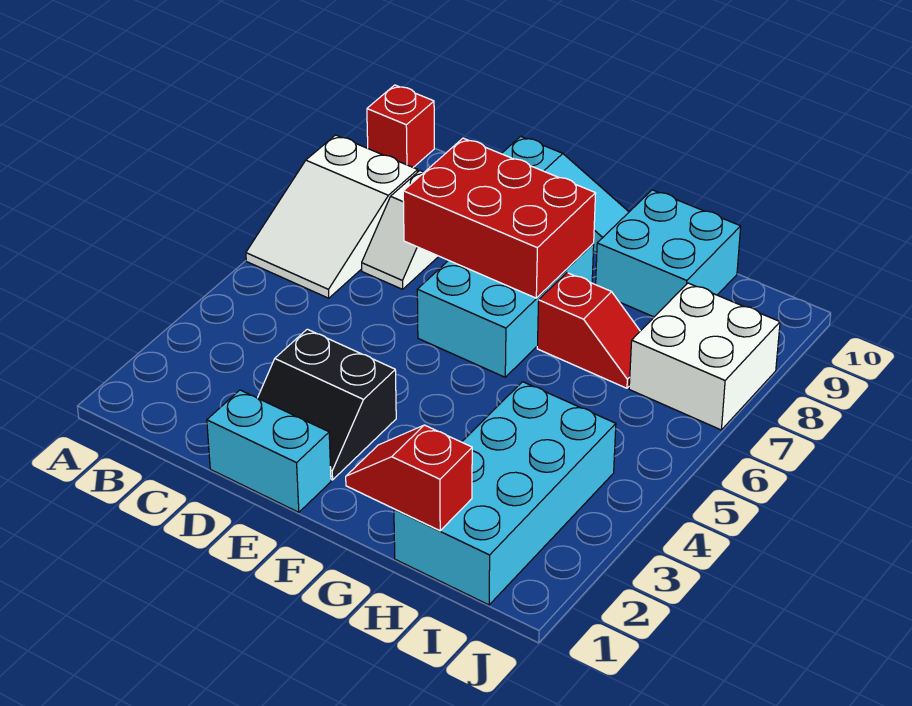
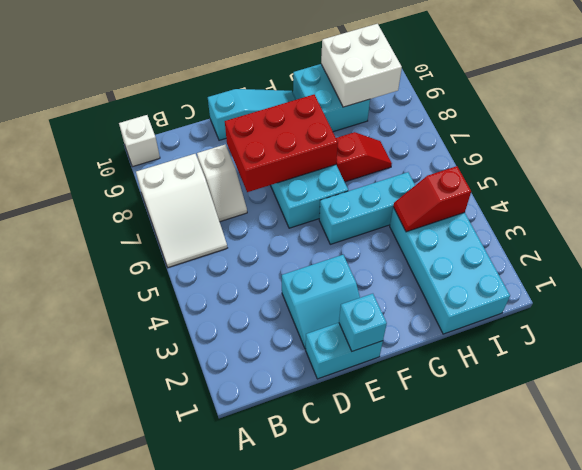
red brick A10 level 1 -> white brick A10 level 1
black slope D2:E3 level 1 top 3 -> cyan slope D2:E3 level 1 top 3
none -> cyan brick E1 level 2
none -> cyan brick F5:H5 level 1
red slope G1:H1 level 2 top H -> red slope H4:I4 level 2 top I
white brick I7:J8 level 1 -> white brick H9:I10 level 2

